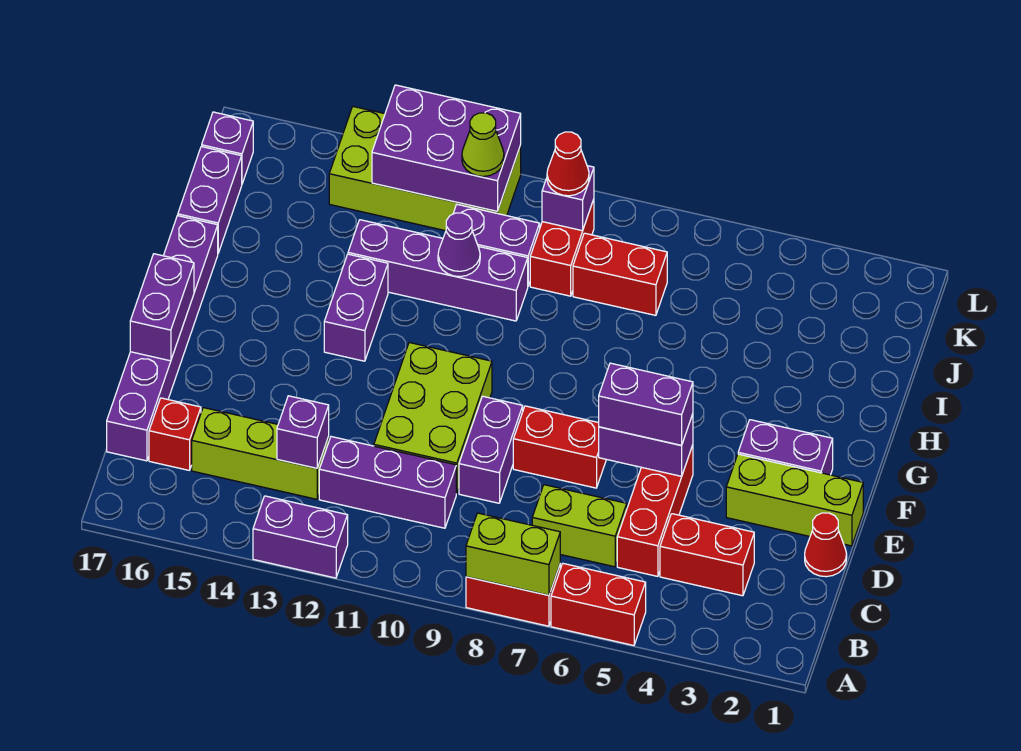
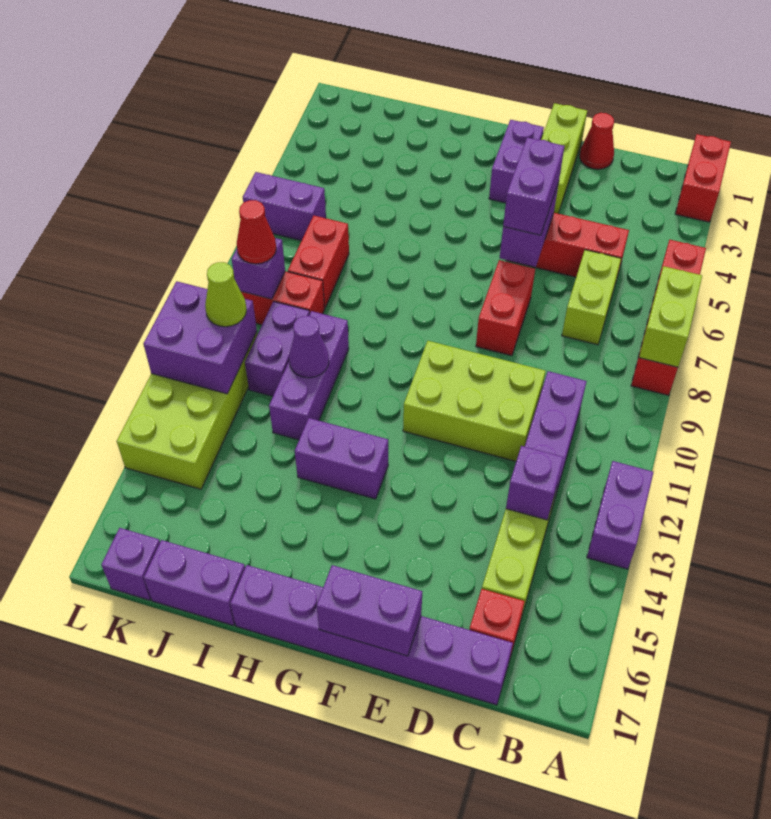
red brick C3:C4 level 1 -> red brick A1:A2 level 1
purple brick D9:E9 level 1 -> purple brick K6:L6 level 1
purple brick I10:I13 level 1 -> purple brick I10:I12 level 1
purple brick K11:L13 level 2 -> purple brick K11:L12 level 2

